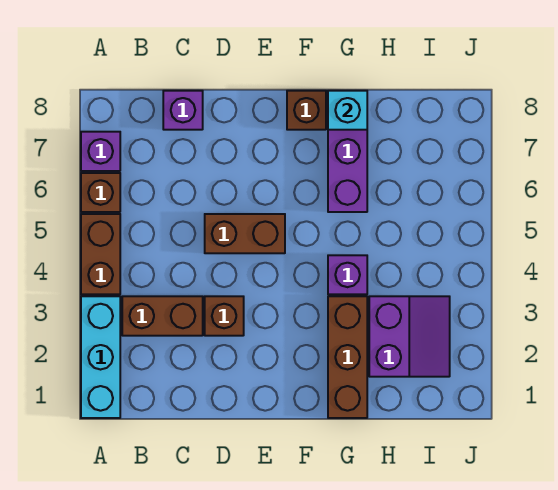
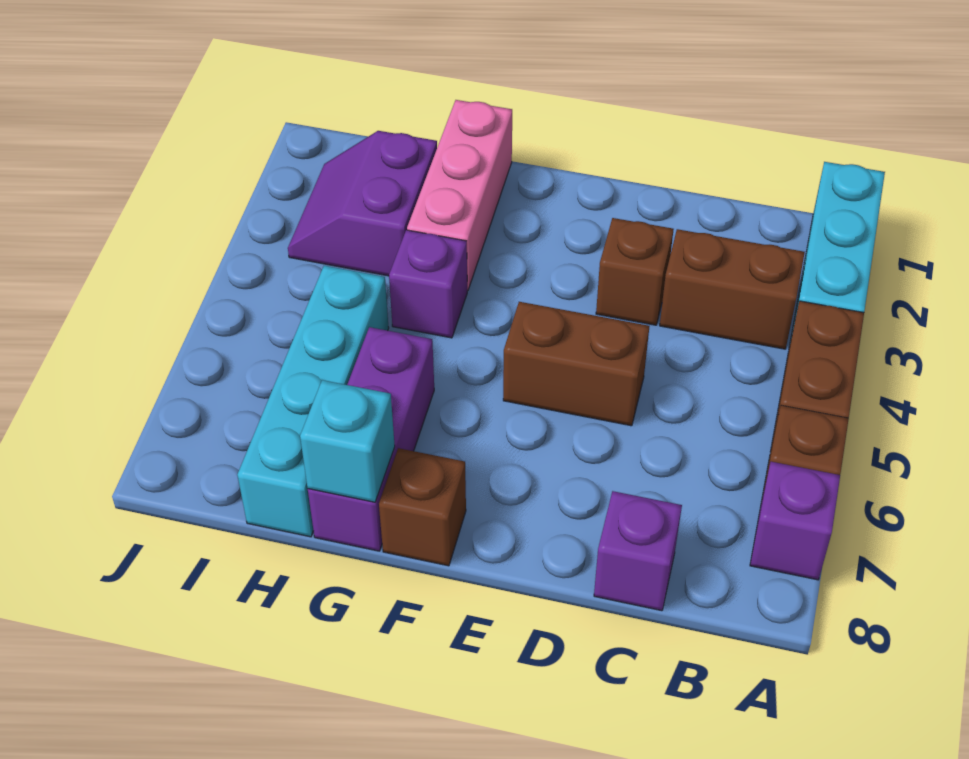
brown brick G1:G3 level 1 -> pink brick G1:G3 level 1
none -> cyan brick H5:H8 level 1

